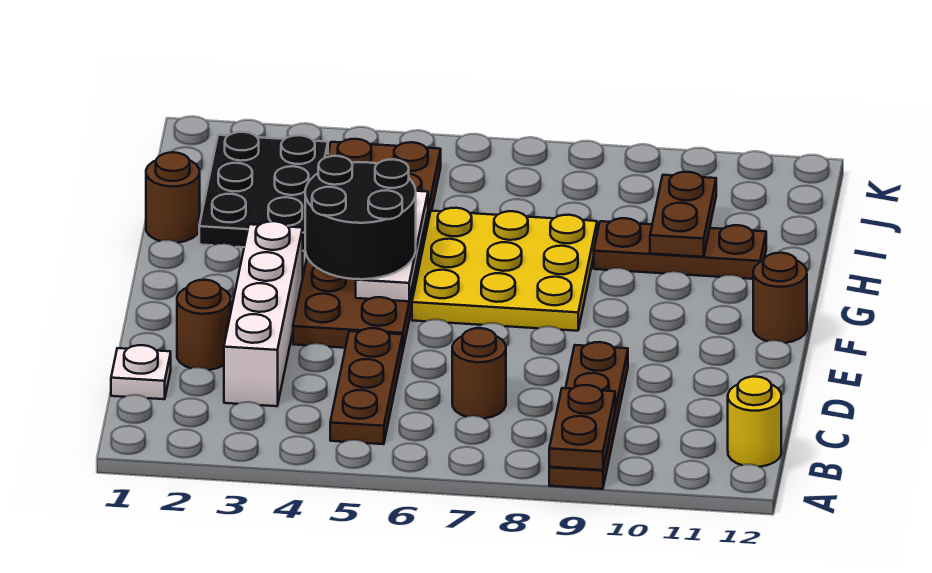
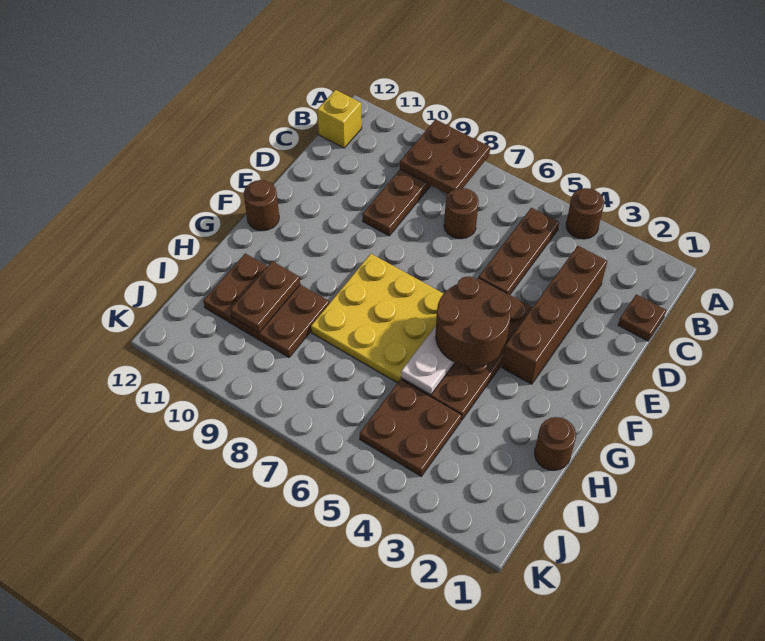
brown plate A9:B9 level 2 -> brown plate A8:B9 level 2
yellow round brick B12 level 1 -> yellow brick B12 level 1
white plate C1 level 1 -> brown plate C1 level 1
white brick C3:F3 level 1 -> brown brick C3:F3 level 1
brown round brick D2 level 1 -> brown round brick A4 level 1
black round brick F4:G5 level 3 -> brown round brick F4:G5 level 3
black plate H2:J3 level 1 -> none
brown plate H9:H11 level 1 -> brown plate H9:I11 level 1

